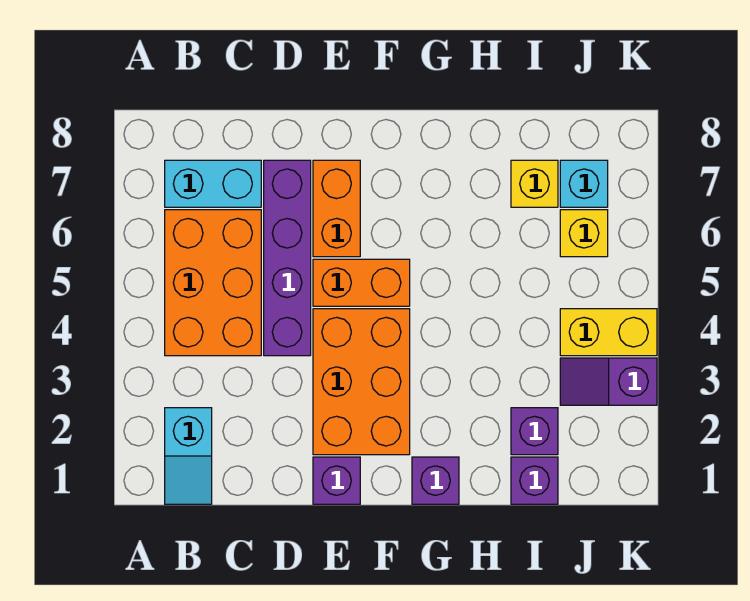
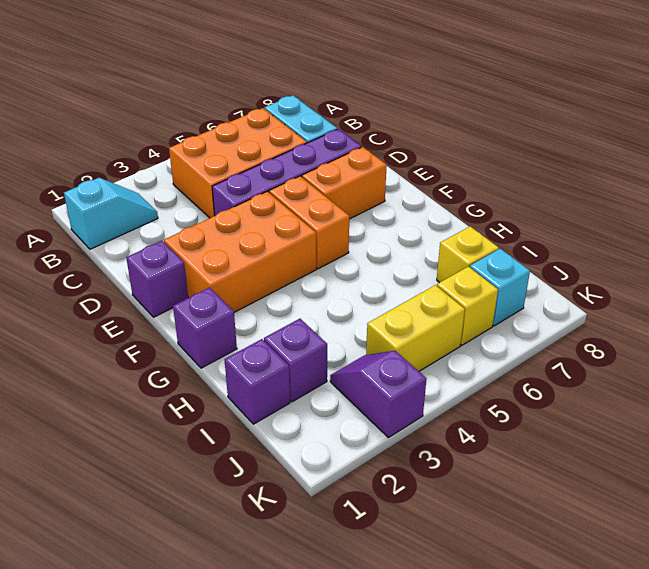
cyan slope B1:B2 level 1 top 2 -> cyan slope B1:B2 level 1 top 1
yellow brick J4:K4 level 1 -> yellow brick J4:J5 level 1

